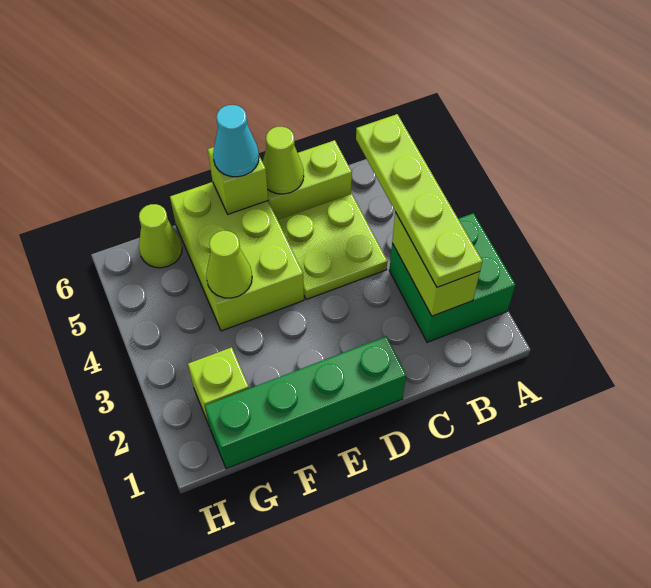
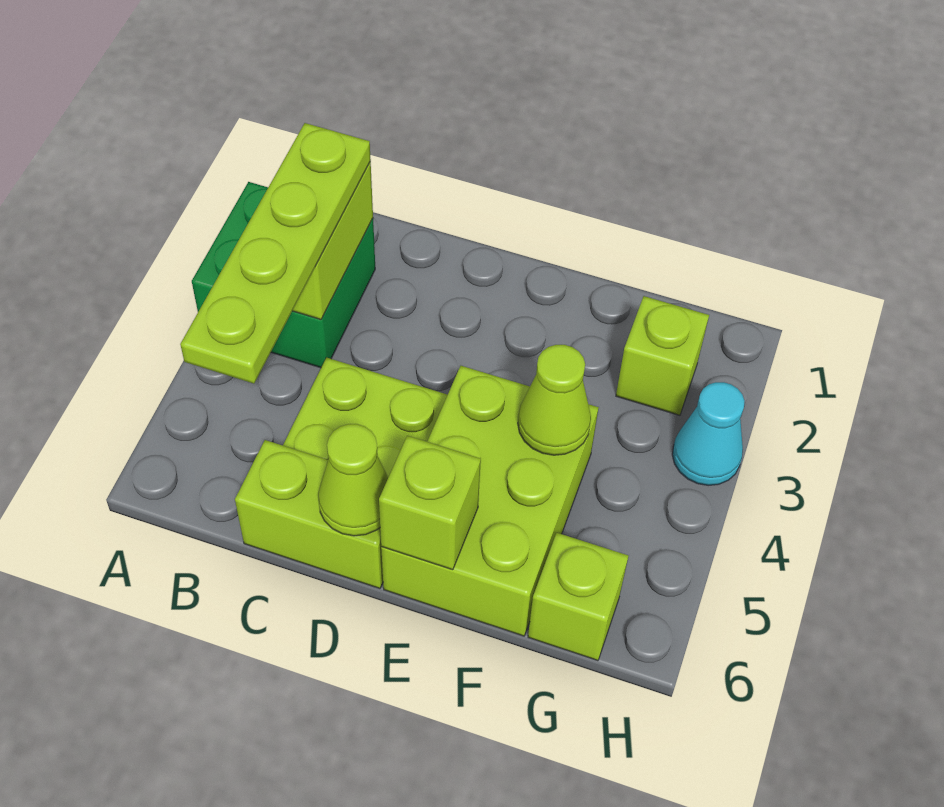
green brick D1:G1 level 1 -> none
cyan cone E6 level 3 -> cyan cone H3 level 1
lime cone G6 level 1 -> lime brick G6 level 1

